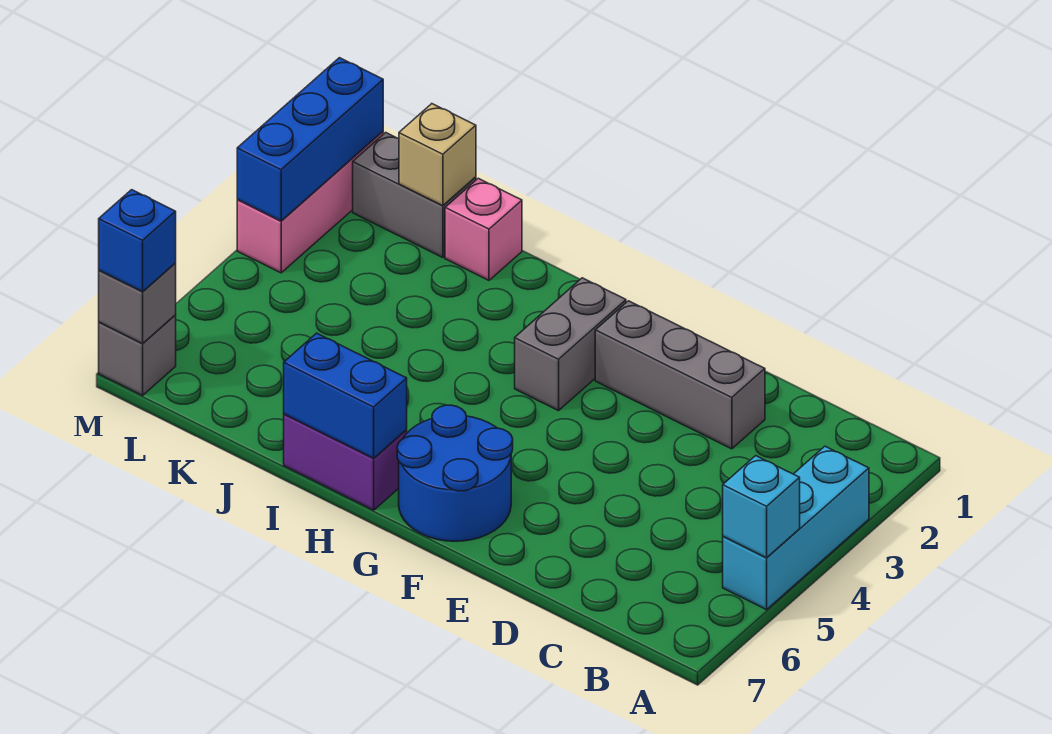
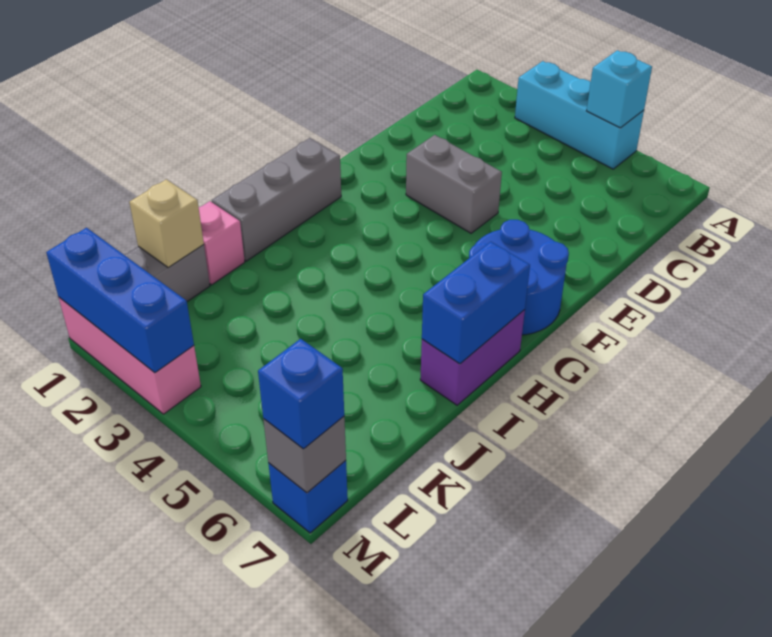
grey brick D2:F2 level 1 -> grey brick G1:I1 level 1
grey brick G2:G3 level 1 -> grey brick E3:E4 level 1
grey brick M7 level 1 -> blue brick M7 level 1

